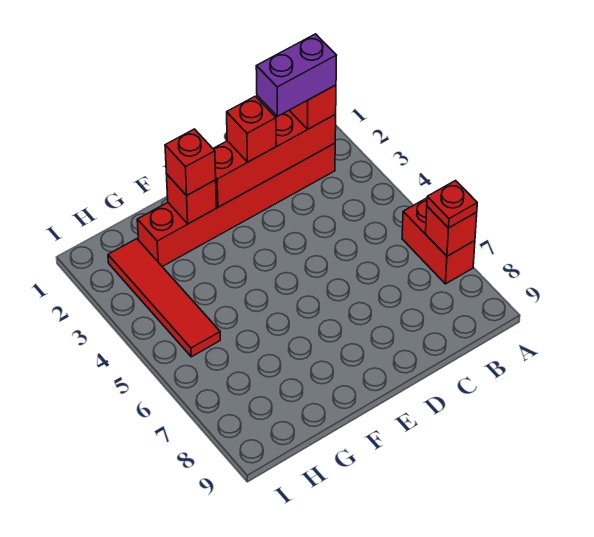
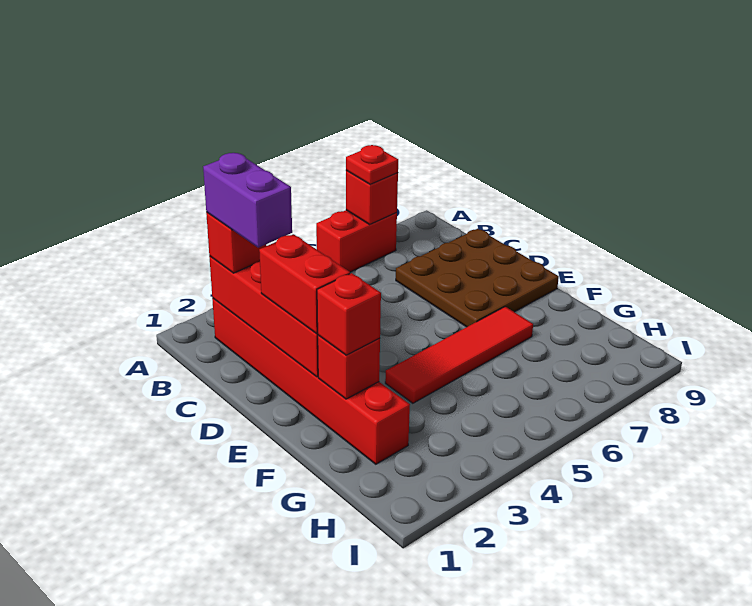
none -> brown plate C7:E9 level 1
red brick D2 level 3 -> red brick D2:E2 level 3
red tile H2:H5 level 1 -> red tile F4:F7 level 1

